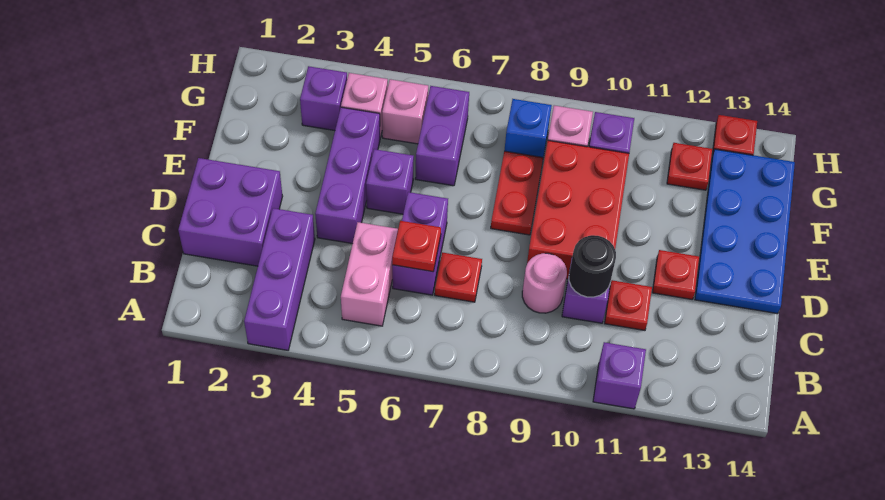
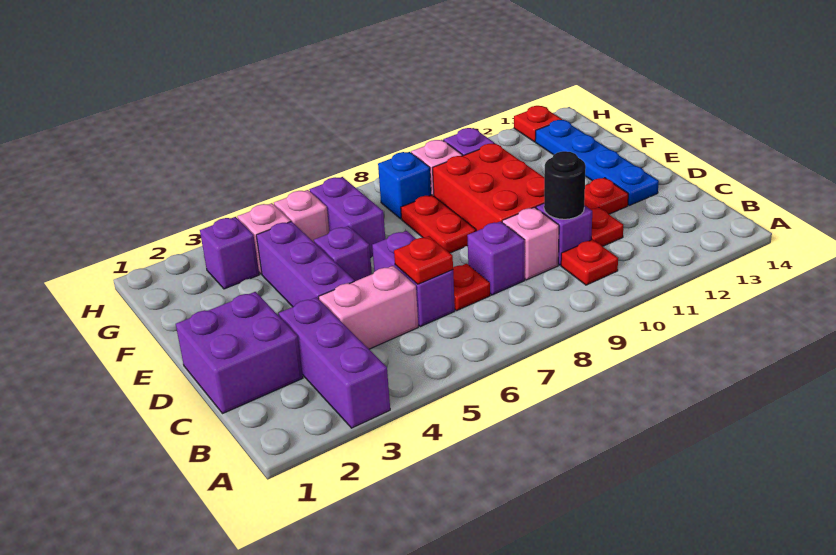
purple brick A11 level 1 -> purple brick C8 level 1
pink brick B5:C5 level 1 -> pink brick C4:C5 level 1
pink round brick C9 level 1 -> pink brick C9 level 1
blue plate D13:G14 level 1 -> blue plate D13:G13 level 1
red plate G12 level 1 -> red plate B10 level 1

